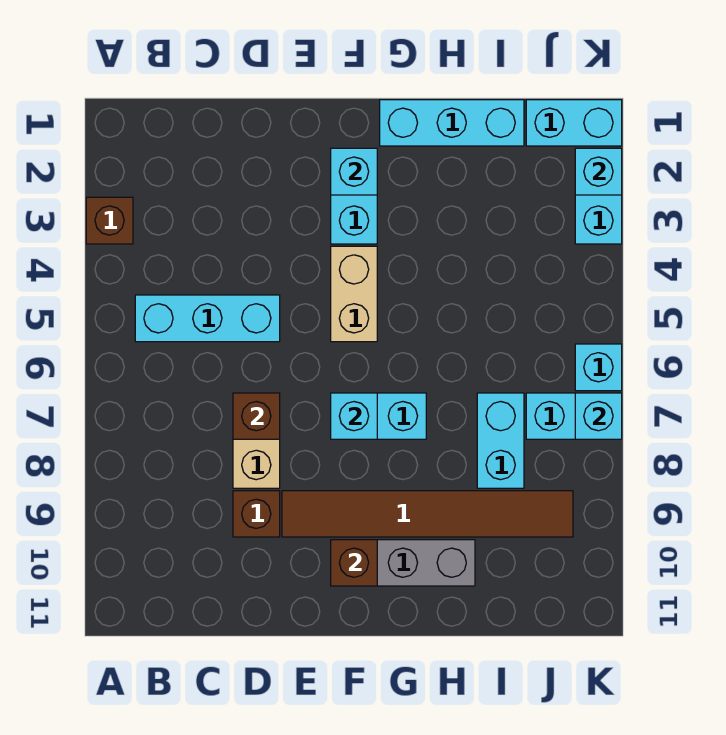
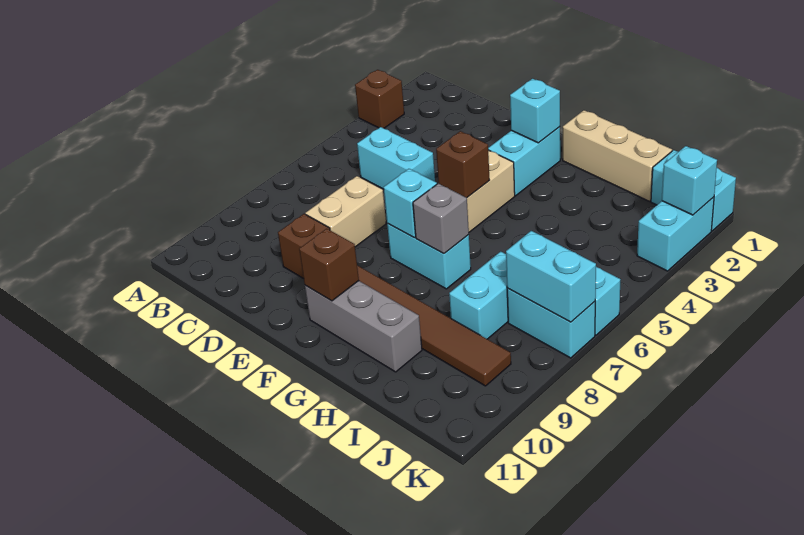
cyan brick B5:D5 level 1 -> cyan brick C5:D5 level 1
brown brick D7 level 2 -> brown brick F5 level 2
cyan brick G1:I1 level 1 -> tan brick G1:I1 level 1
none -> grey brick G7 level 2
cyan brick K7 level 2 -> cyan brick J7:K7 level 2

